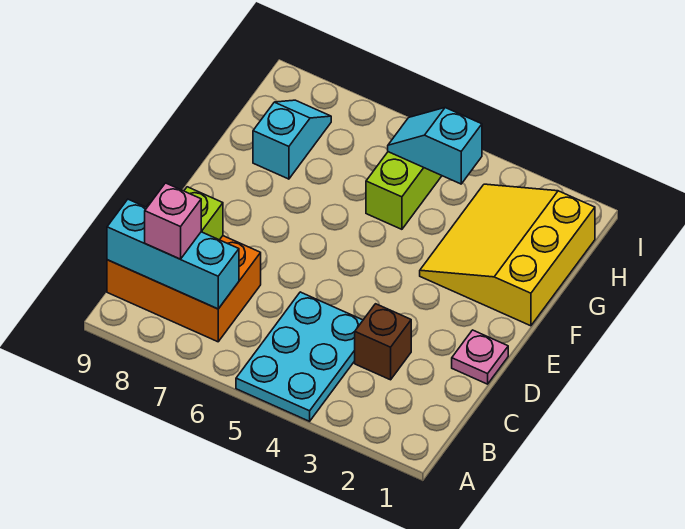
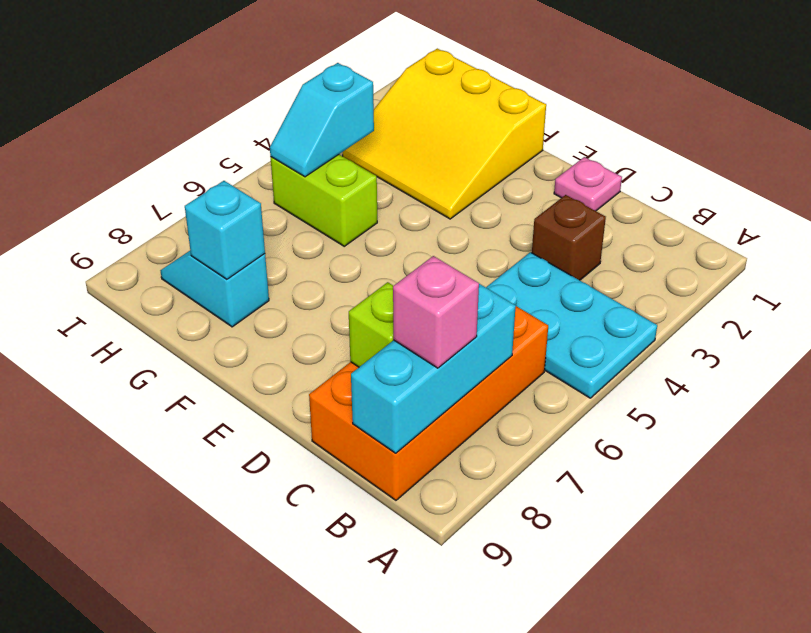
orange brick B7:C9 level 1 -> orange brick B6:C9 level 1
none -> cyan brick G8 level 2

